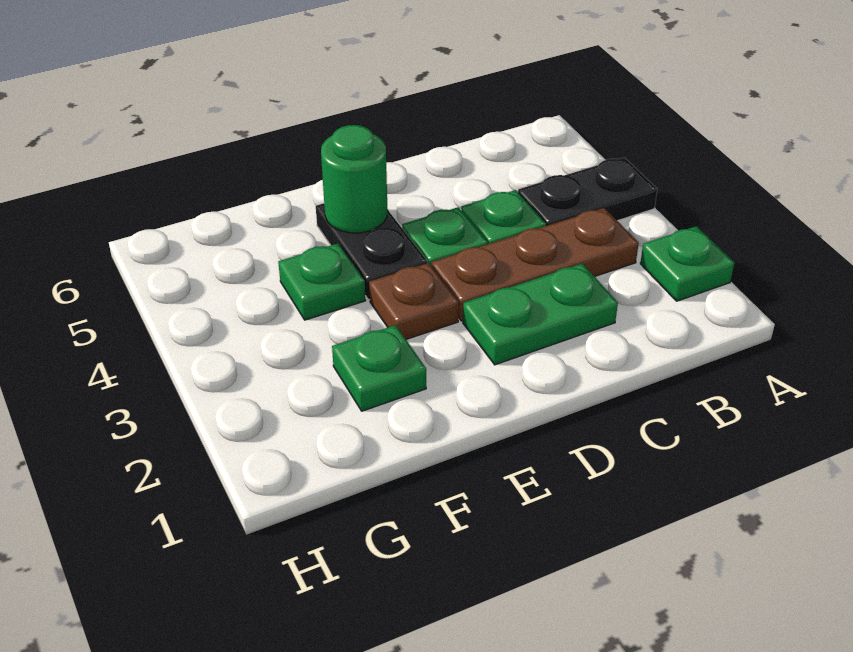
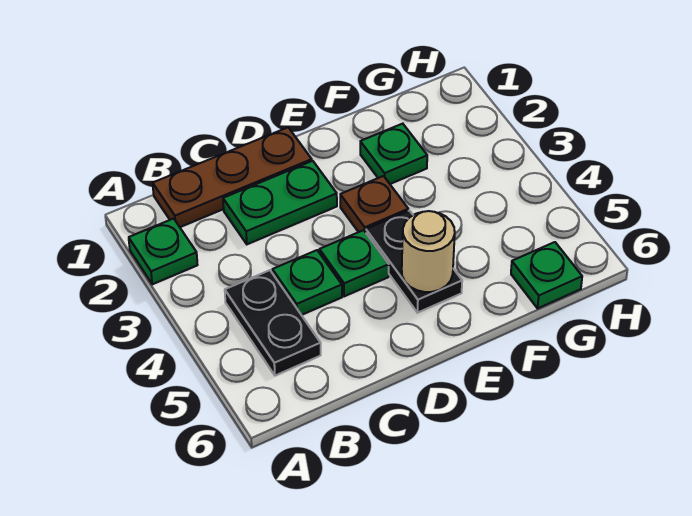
black plate A4:B4 level 1 -> black plate B4:B5 level 1
brown plate B3:D3 level 1 -> brown plate B1:D1 level 1
green round brick E5 level 2 -> tan round brick E5 level 2
green plate F4 level 1 -> green plate G6 level 1

